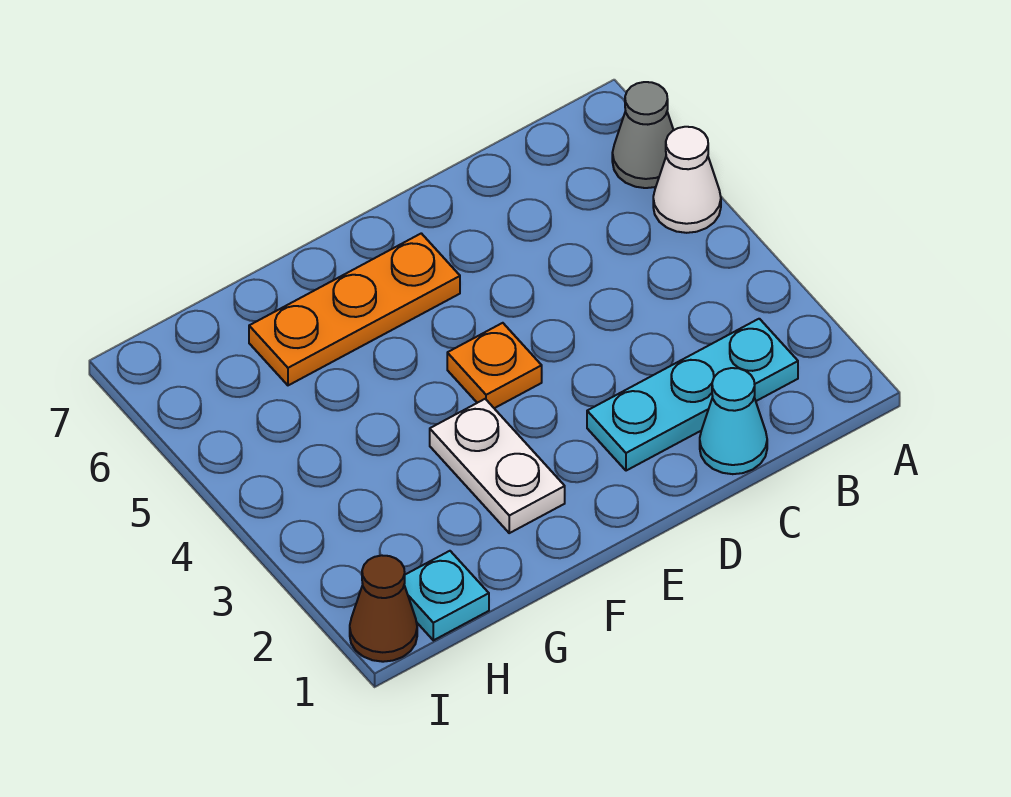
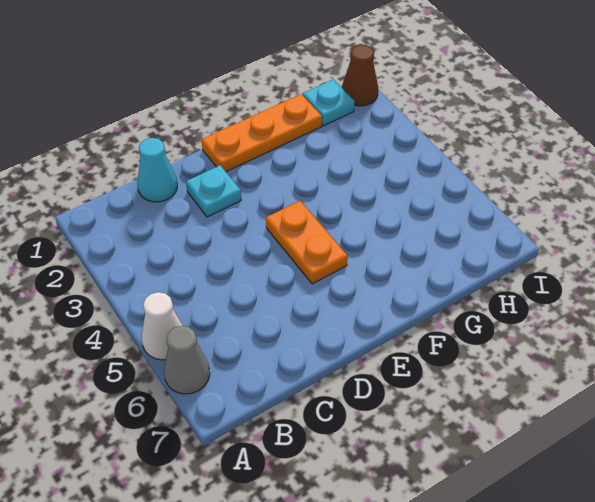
cyan plate B2:D2 level 1 -> cyan plate D2 level 1
orange plate E4 level 1 -> orange plate E4:E5 level 1
orange plate E6:G6 level 1 -> orange plate E1:G1 level 1
white plate F2:F3 level 1 -> none

